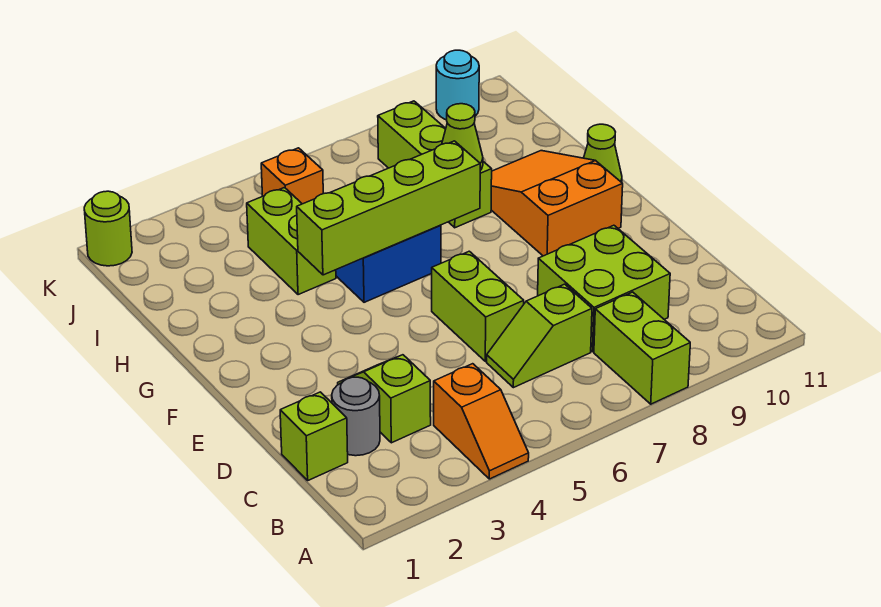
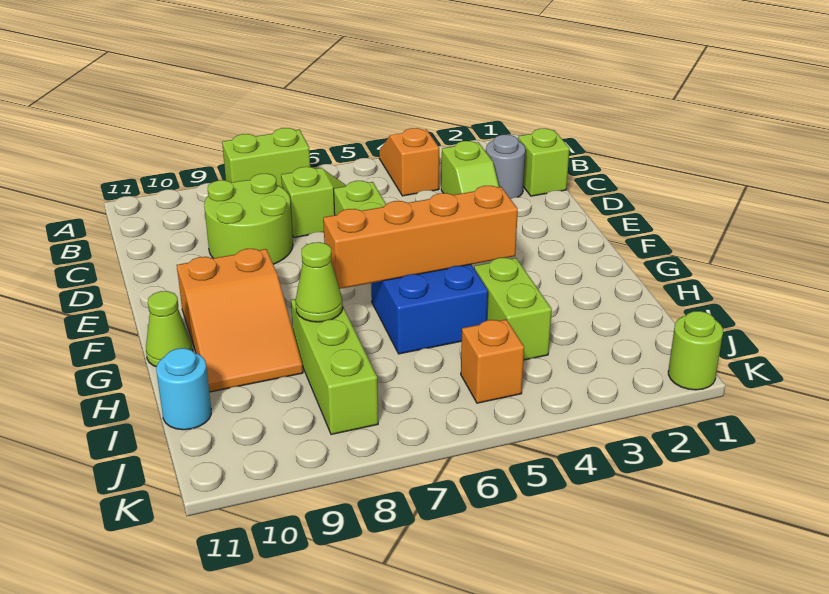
lime brick A8:B8 level 1 -> lime brick A7:A8 level 1
lime brick C8:D9 level 1 -> lime round brick C8:D9 level 1
lime brick G4:G7 level 2 -> orange brick G4:G7 level 2
cyan round brick K10 level 1 -> cyan round brick I11 level 1

